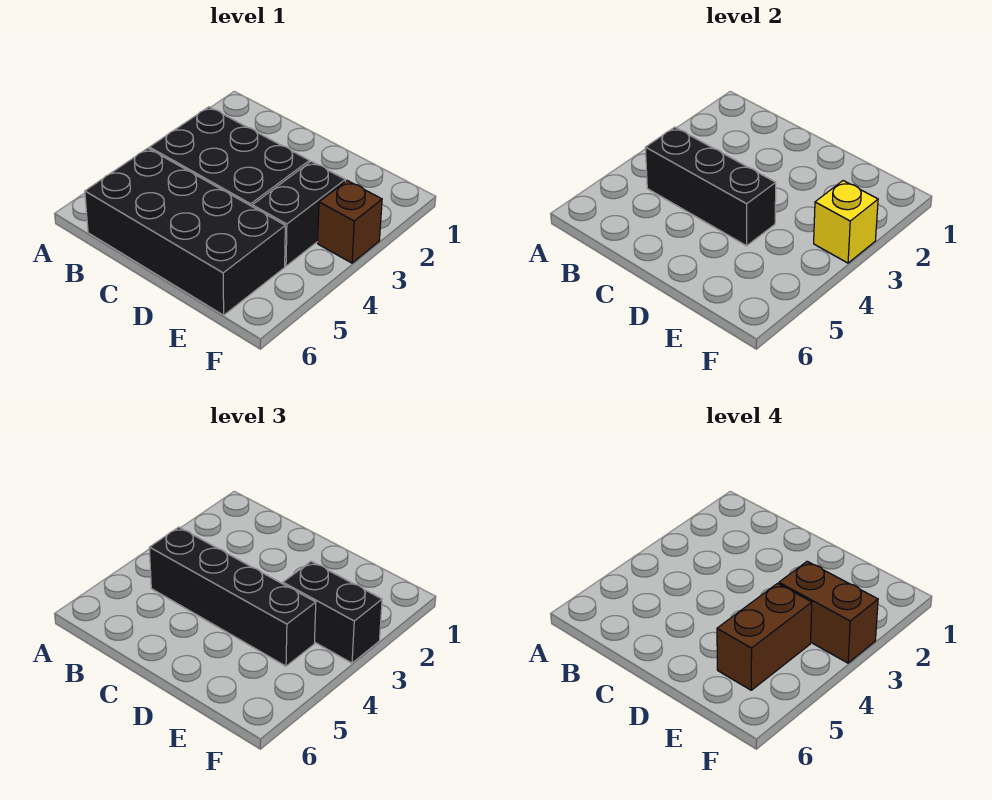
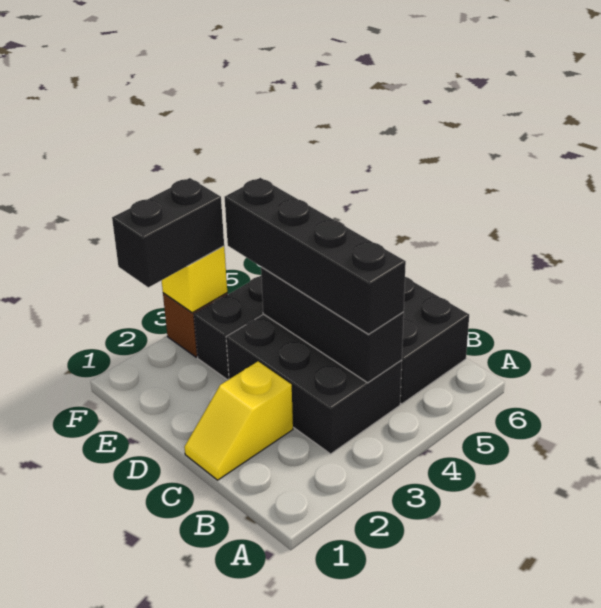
none -> yellow slope C1:C2 level 1 top 2
black brick E3:F3 level 3 -> black brick F2:F3 level 3
brown brick E3:F3 level 4 -> none
brown brick E4:E5 level 4 -> none

